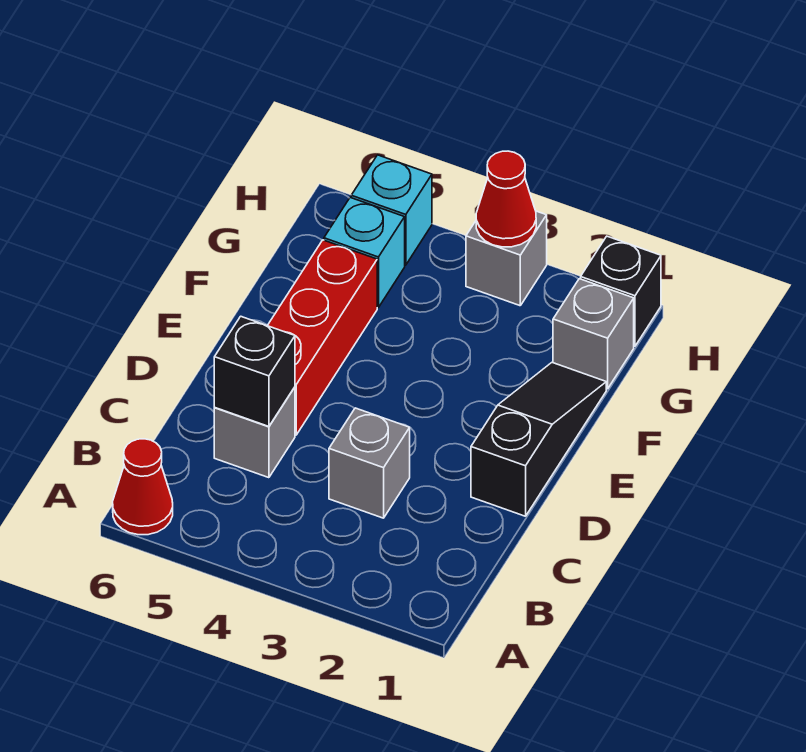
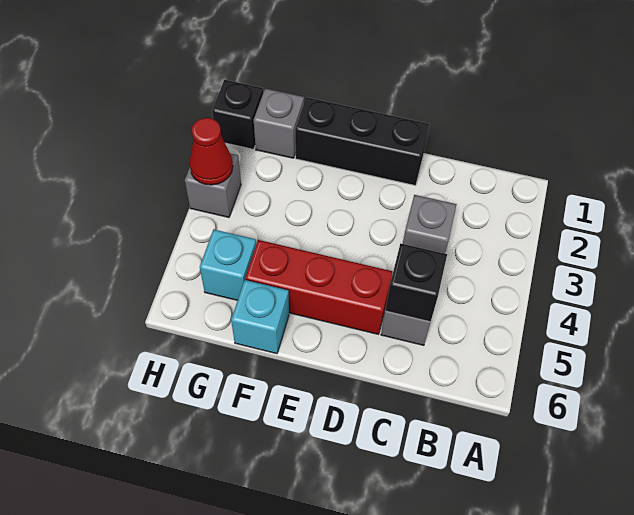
red cone A6 level 1 -> none
black slope D1:F1 level 1 top D -> black brick D1:F1 level 1
cyan brick H5 level 1 -> cyan brick F6 level 1

